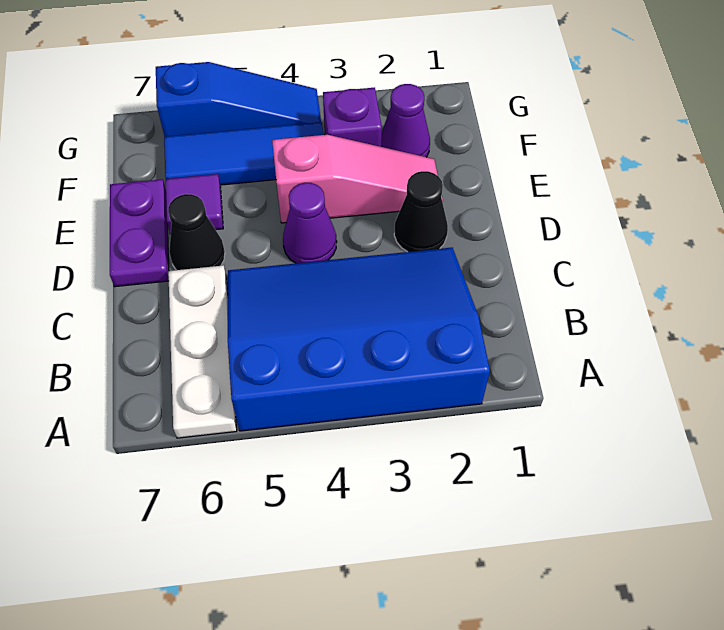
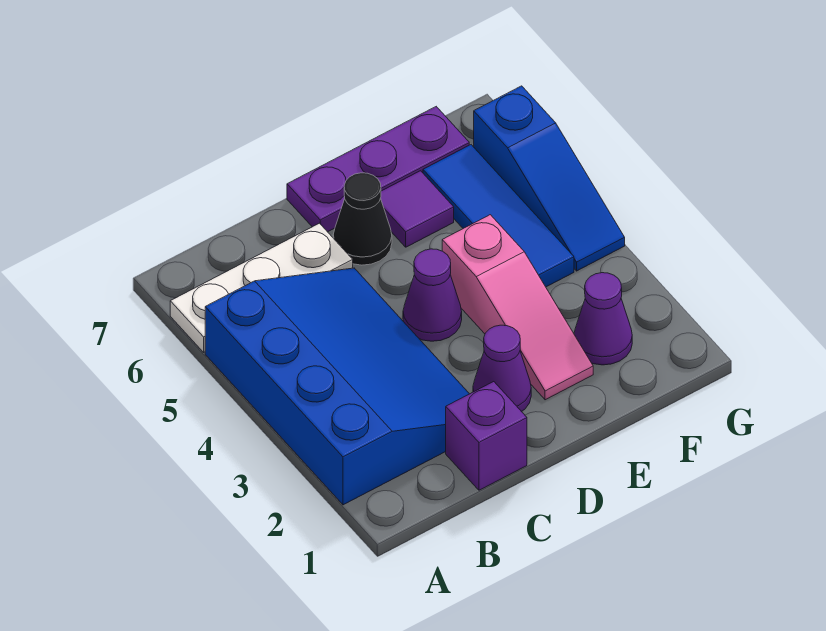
black cone D2 level 1 -> purple cone D2 level 1
purple plate D7:E7 level 1 -> purple plate D7:F7 level 1
purple brick F3 level 1 -> purple brick C1 level 1

